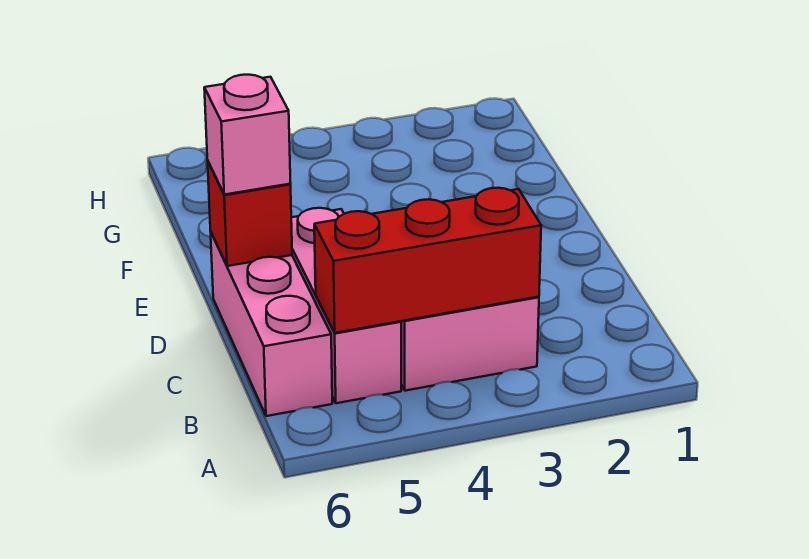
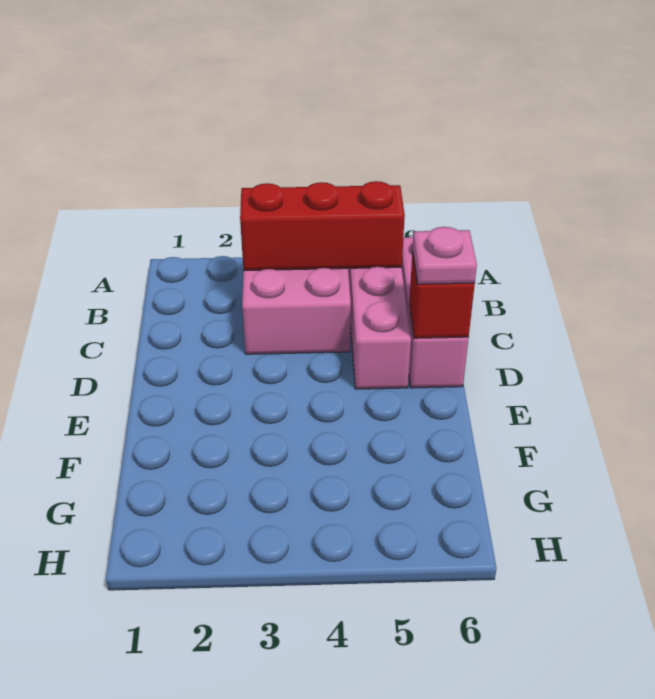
pink brick D6 level 3 -> pink plate D6 level 3

